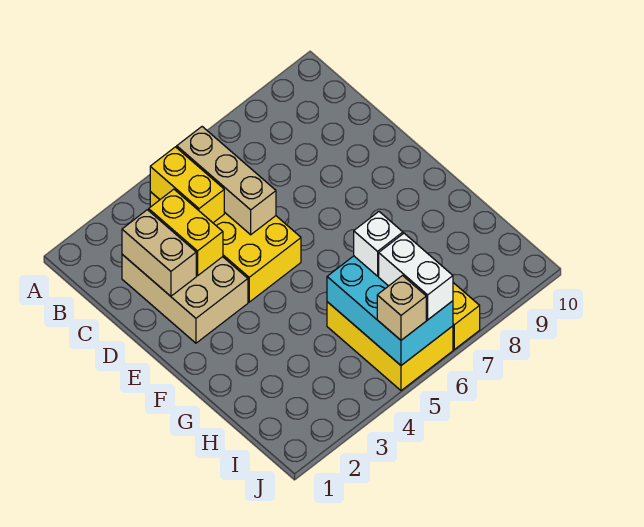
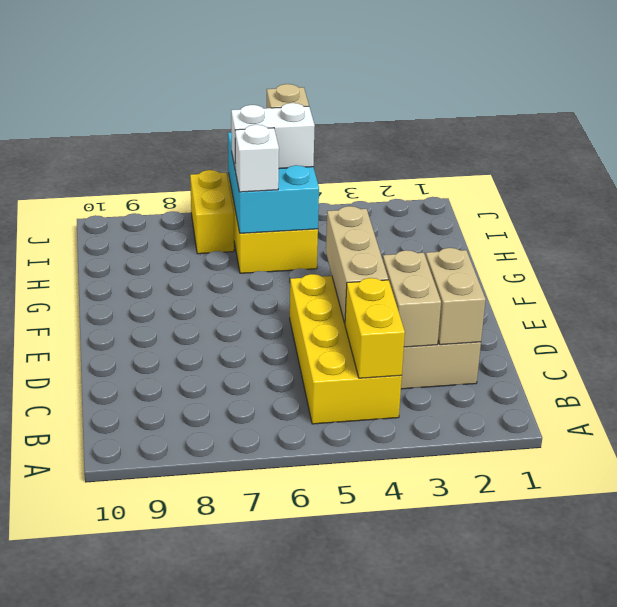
tan brick B5:D5 level 2 -> tan brick D4:F4 level 2
yellow brick C3:D3 level 2 -> tan brick C3:D3 level 2
white brick I6:J6 level 3 -> white brick I5:I6 level 3

